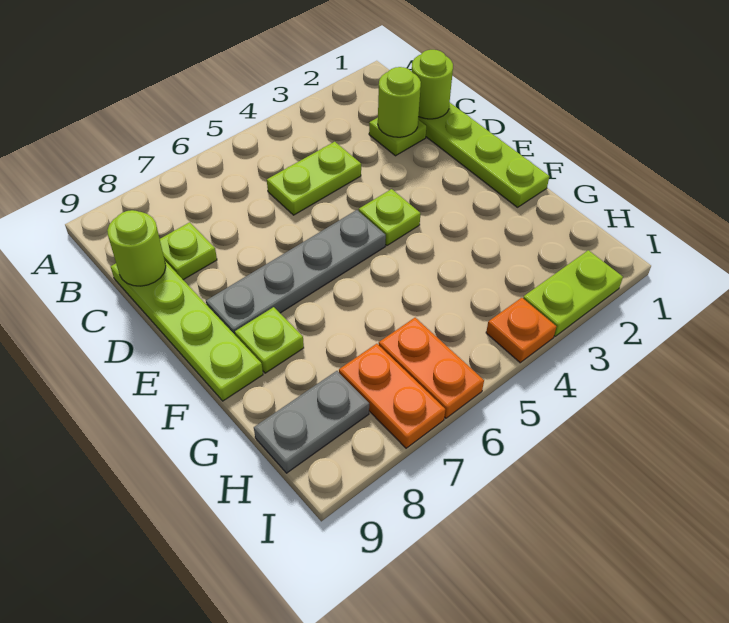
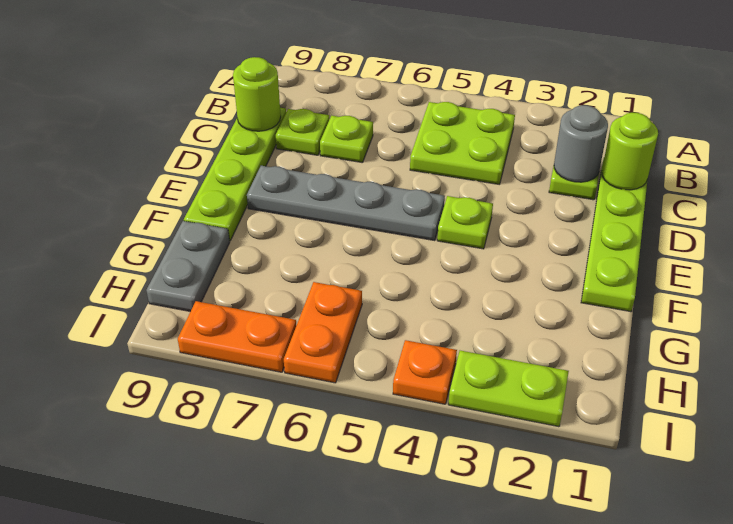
lime round brick C2 level 2 -> grey round brick C2 level 2
lime plate C4:C5 level 1 -> lime plate B4:C5 level 1
lime plate F8 level 1 -> lime plate C7 level 1
orange plate H7:I7 level 1 -> orange plate I7:I8 level 1
grey plate H8:H9 level 1 -> grey plate G9:H9 level 1

